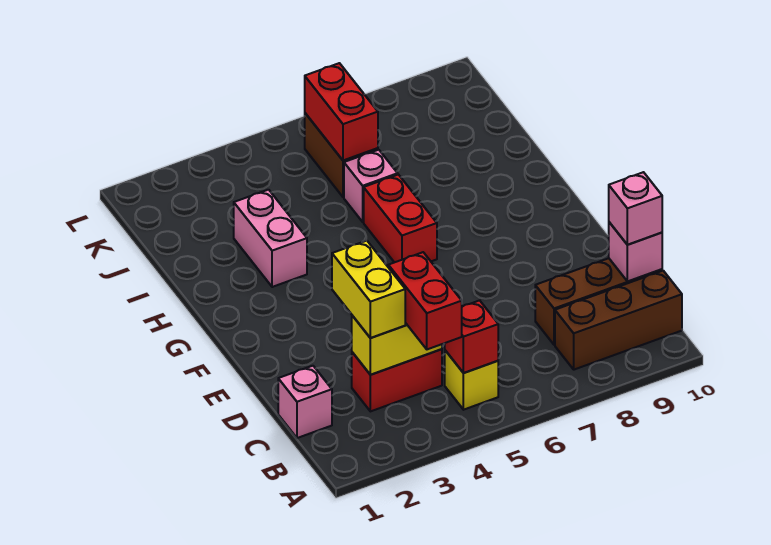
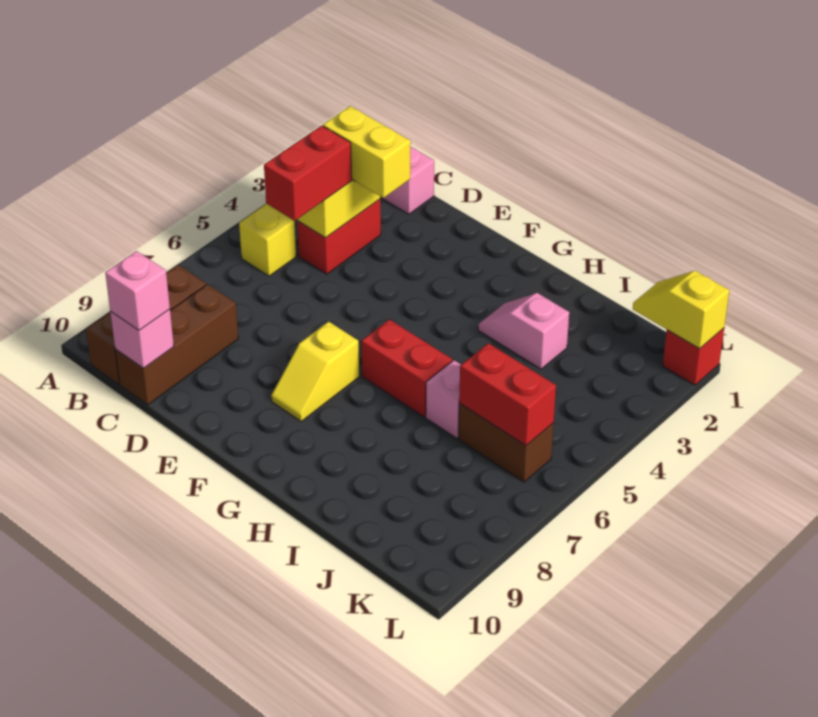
red brick B4:C4 level 3 -> red brick C4:C5 level 3
red brick B5 level 2 -> red brick L1 level 1
none -> yellow slope F7:F8 level 1 top 7
pink brick H3:I3 level 1 -> pink slope H3:I3 level 1 top I
none -> yellow slope K1:L1 level 2 top L

